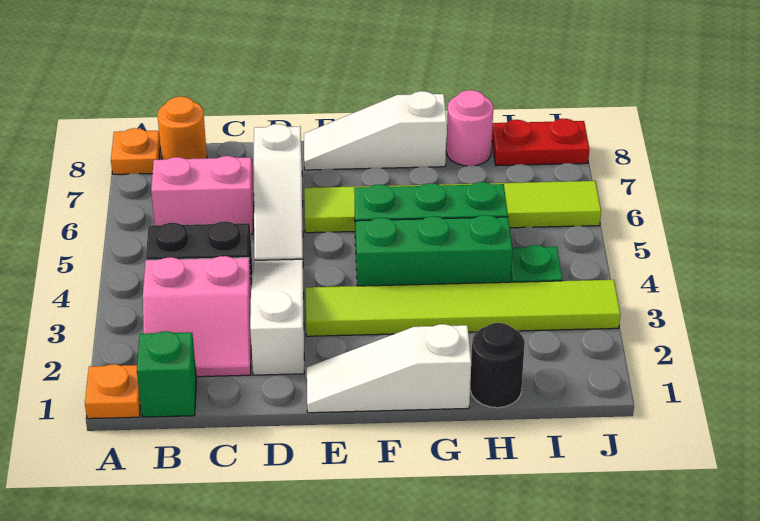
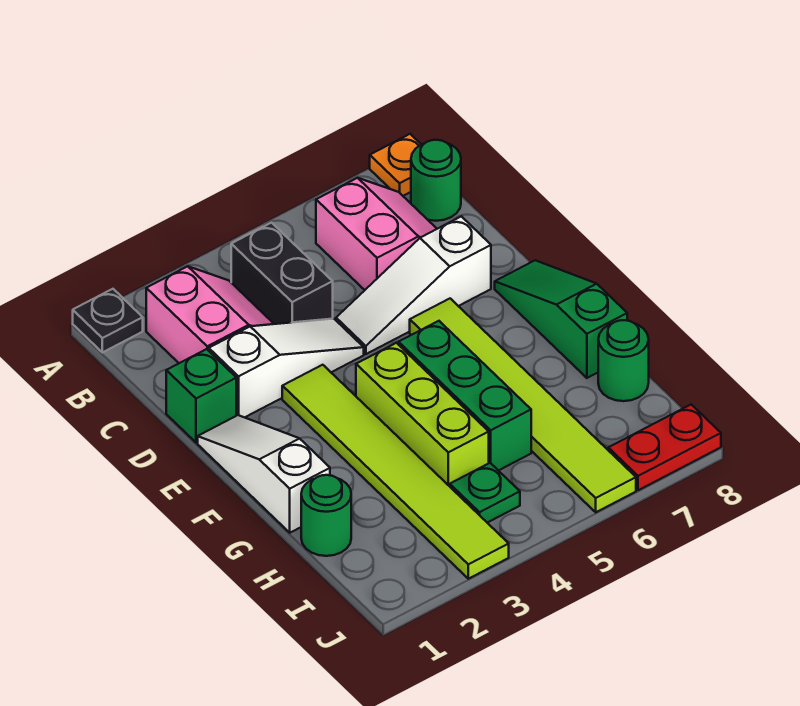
orange plate A1 level 1 -> black plate A1 level 1
green brick B1 level 1 -> green brick D1 level 1
pink slope B2:C3 level 1 top 3 -> pink slope B2:C3 level 1 top 2
orange round brick B8 level 1 -> green round brick B8 level 1
white slope E8:G8 level 1 top G -> green slope E8:G8 level 1 top G
green brick F4:H4 level 1 -> lime brick F4:H4 level 1
black round brick H1 level 1 -> green round brick H1 level 1
pink round brick H8 level 1 -> green round brick H8 level 1
red plate I8:J8 level 1 -> red plate J7:J8 level 1

